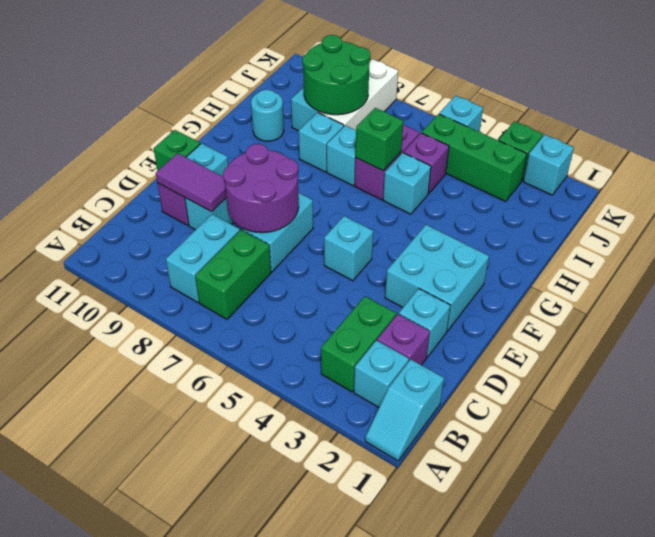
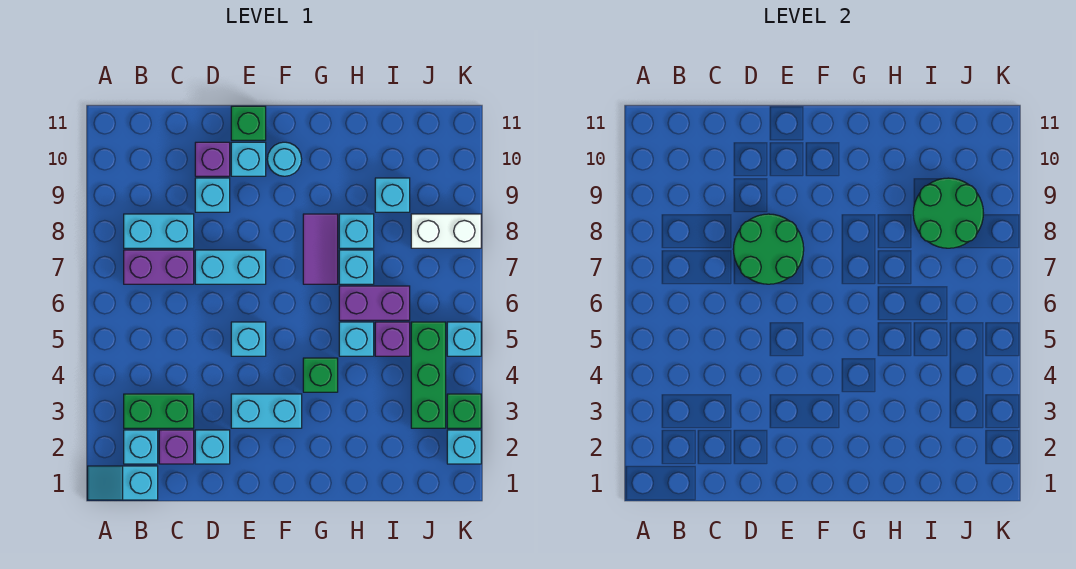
green brick B7:C7 level 1 -> purple brick B7:C7 level 1
purple round brick D7:E8 level 2 -> green round brick D7:E8 level 2
purple tile D9:D10 level 2 -> purple tile G7:G8 level 1
cyan brick E2:F3 level 1 -> cyan brick E3:F3 level 1
green brick H6 level 2 -> green brick G4 level 1
cyan round brick H10 level 1 -> cyan round brick F10 level 1
white brick I8:K8 level 1 -> white brick J8:K8 level 1

